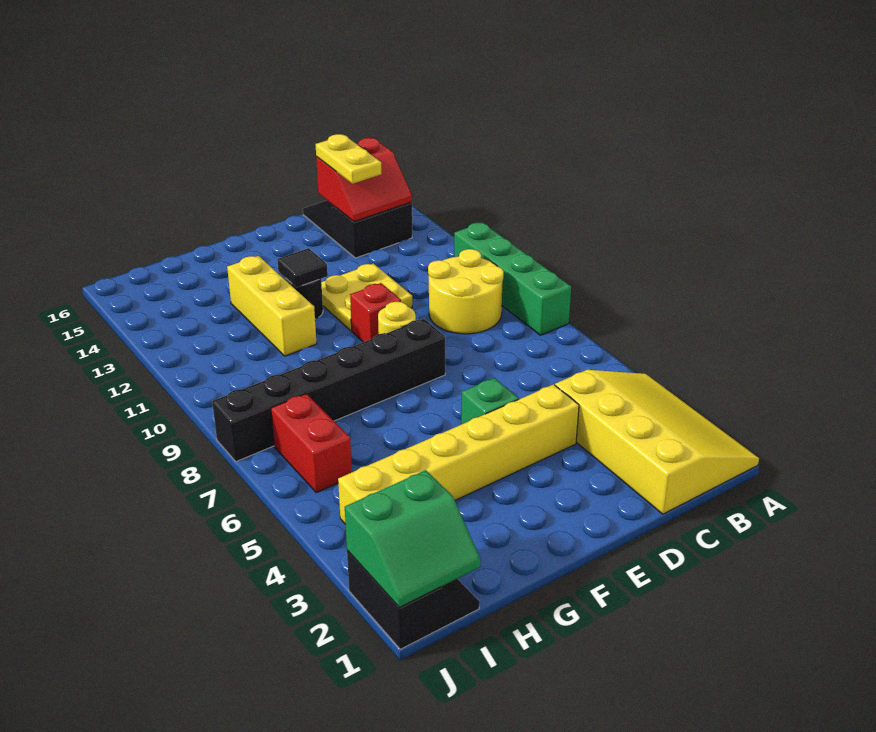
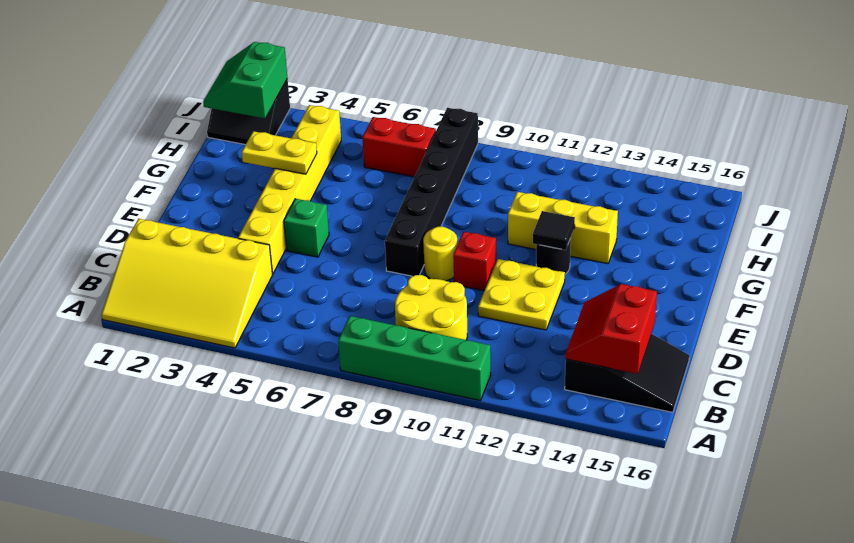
yellow plate C14:C15 level 3 -> yellow plate G3:G4 level 2

